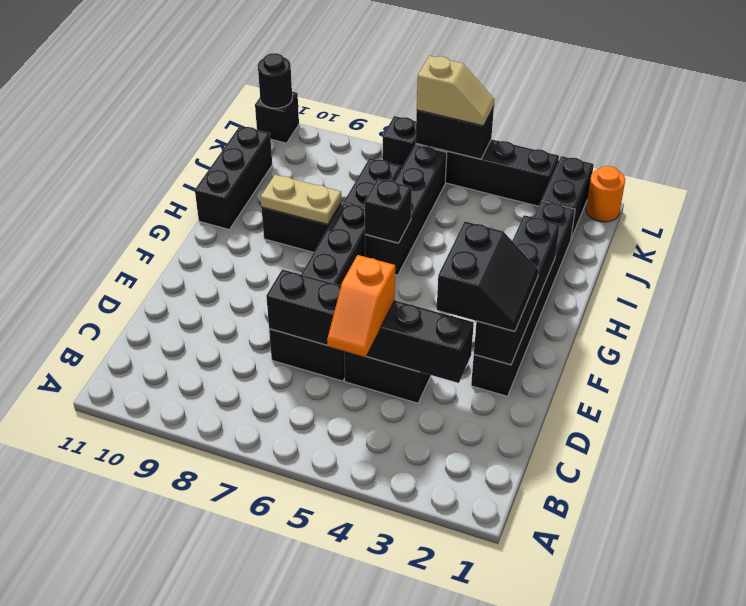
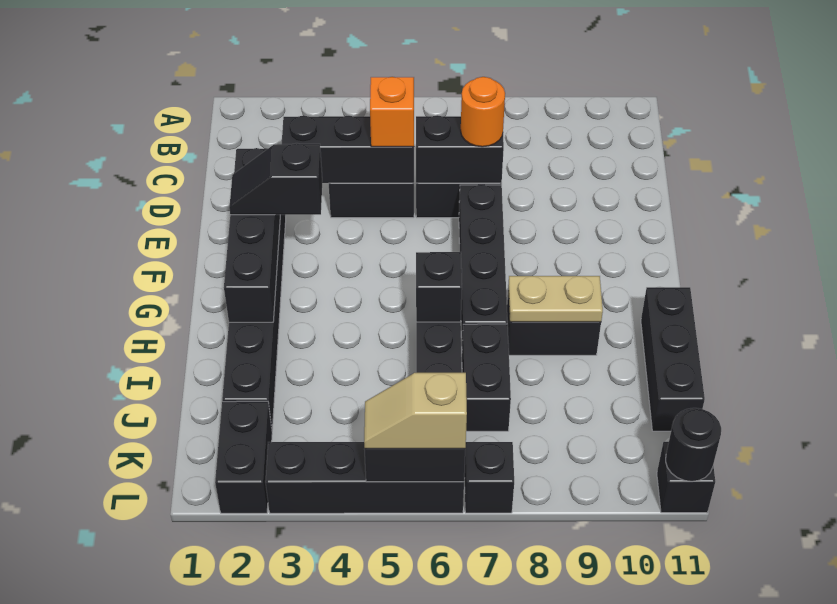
black slope E2:F3 level 3 top 3 -> black slope F2:F3 level 3 top 3
orange round brick L1 level 1 -> orange round brick D7 level 3

